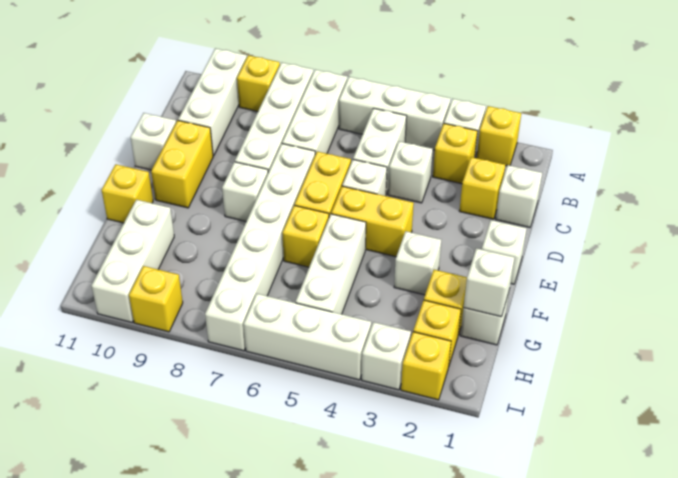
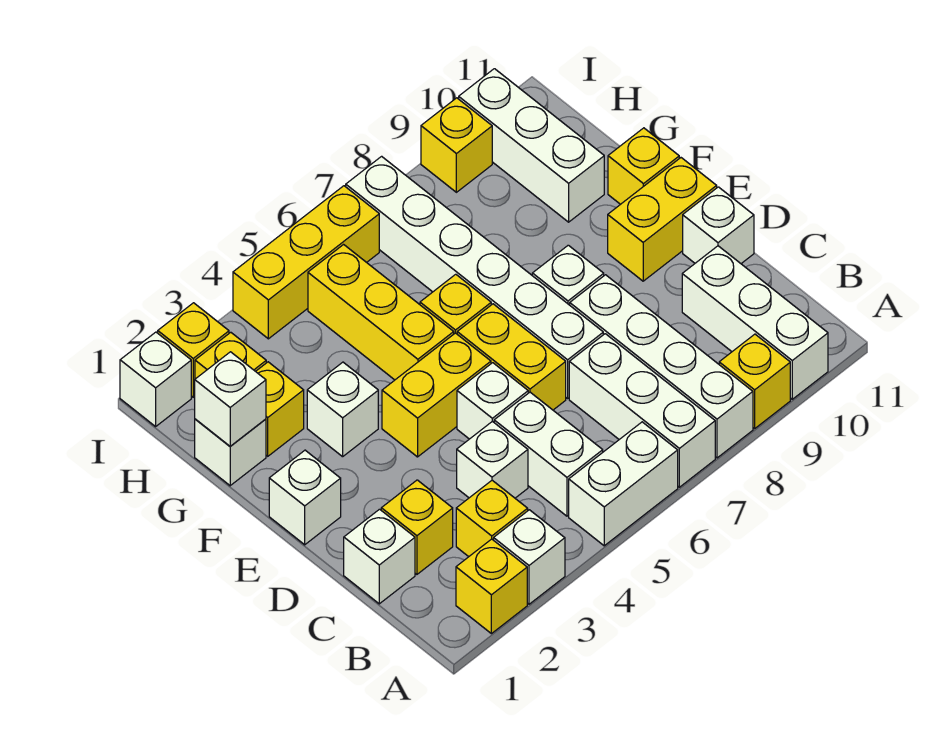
white brick A4:A6 level 1 -> white brick A5:A6 level 1
yellow brick D10:E10 level 1 -> yellow brick E10:E11 level 1
white brick F5:H5 level 1 -> yellow brick F5:H5 level 1
white brick I3 level 1 -> white brick I1 level 1
white brick I4:I6 level 1 -> yellow brick I4:I6 level 1

